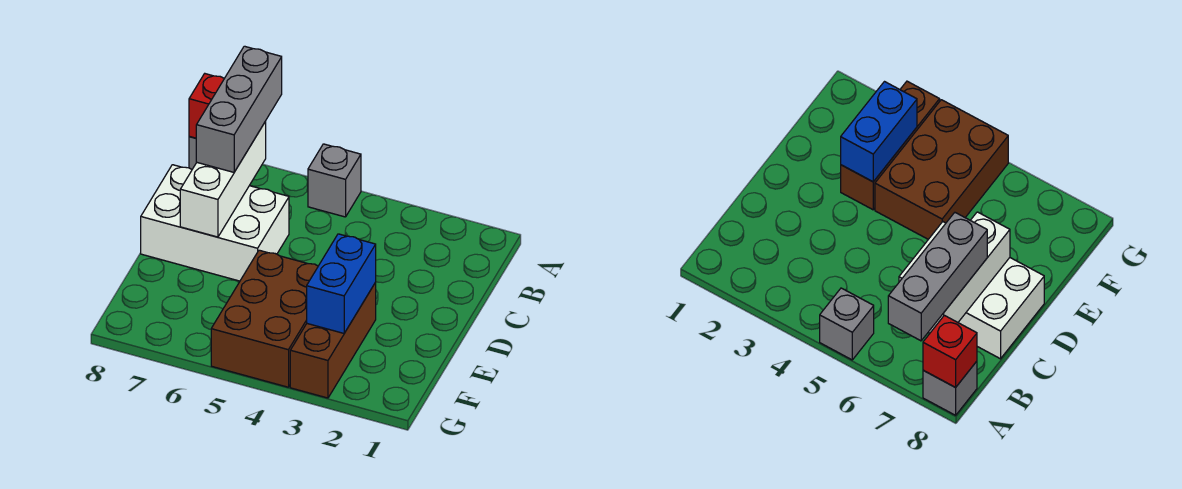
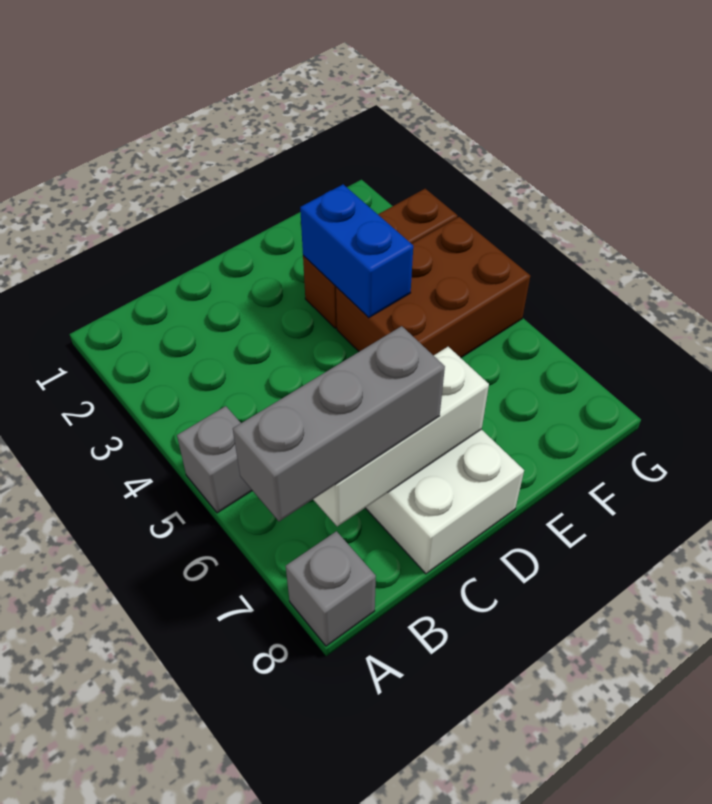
red brick A8 level 2 -> none
blue brick E3:F3 level 2 -> blue brick E3:E4 level 2

